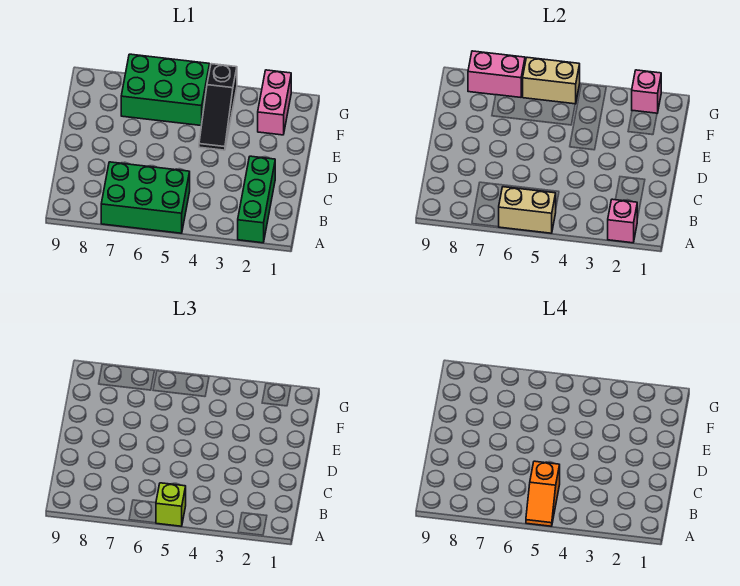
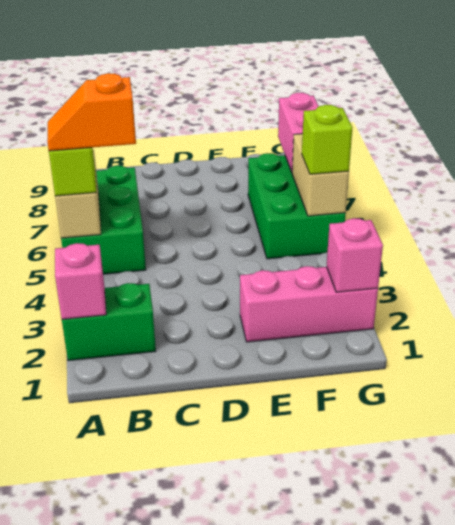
green brick A2:C2 level 1 -> green brick A2:B2 level 1
black slope E4:G4 level 1 top G -> none
pink brick F2:G2 level 1 -> pink brick E2:G2 level 1
none -> lime brick G5 level 3

